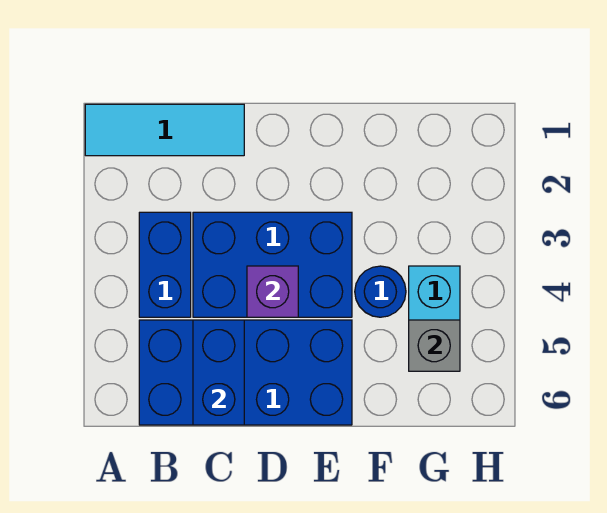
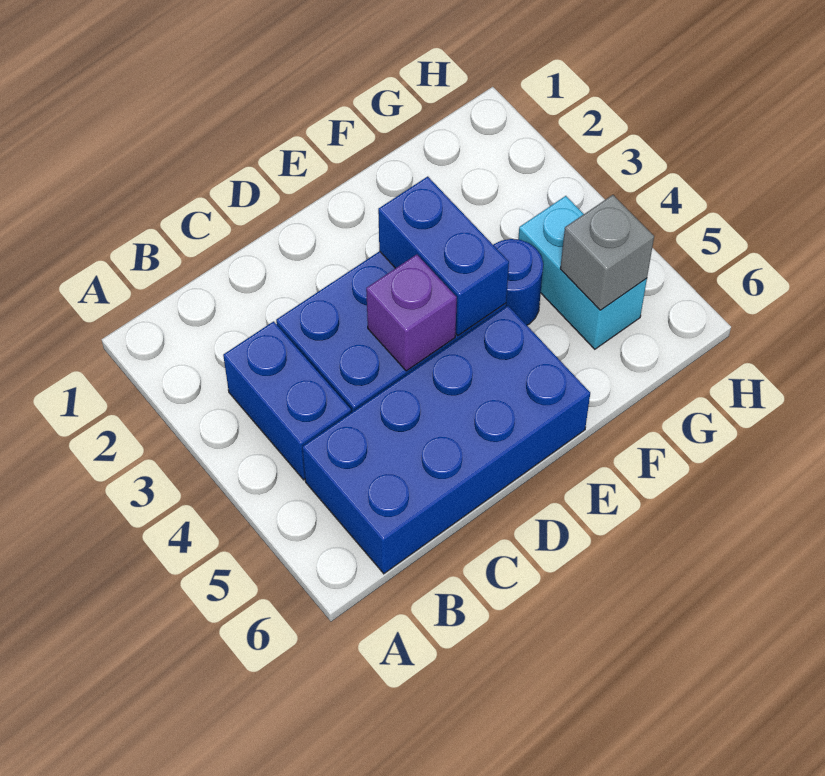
cyan tile A1:C1 level 1 -> none
blue brick C5:C6 level 2 -> blue brick E3:E4 level 2

